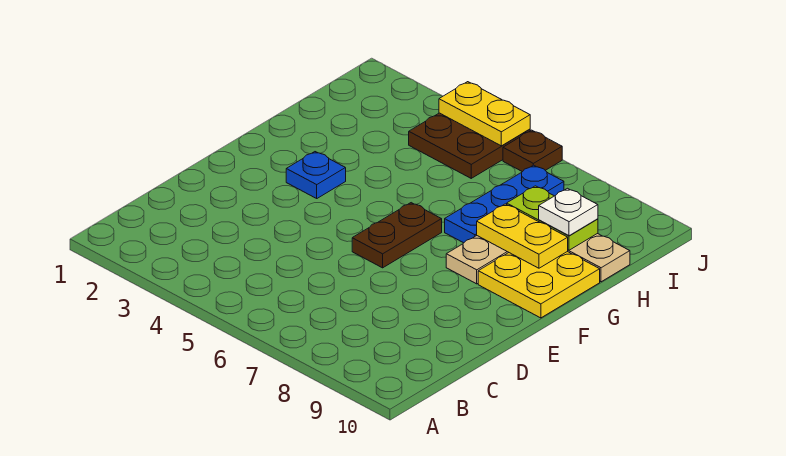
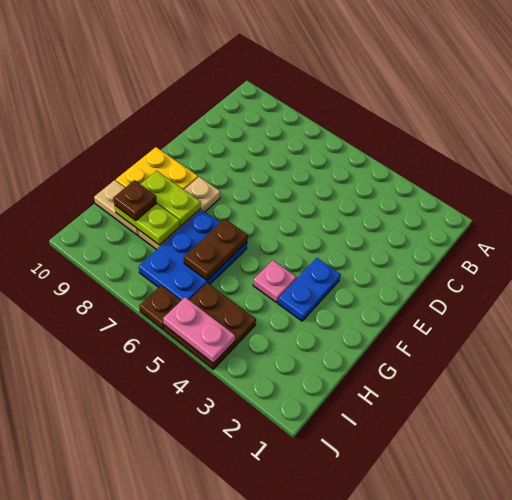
brown plate E6:F6 level 1 -> brown plate G6:H6 level 2
blue plate F3 level 1 -> blue plate F3:G3 level 1
none -> pink plate G4 level 1
blue plate G7:I7 level 1 -> blue plate G6:I7 level 1
yellow plate G8:G9 level 2 -> lime plate G8:G9 level 2
white plate H9 level 3 -> brown plate H9 level 3
yellow plate J4:J5 level 2 -> pink plate J4:J5 level 2

